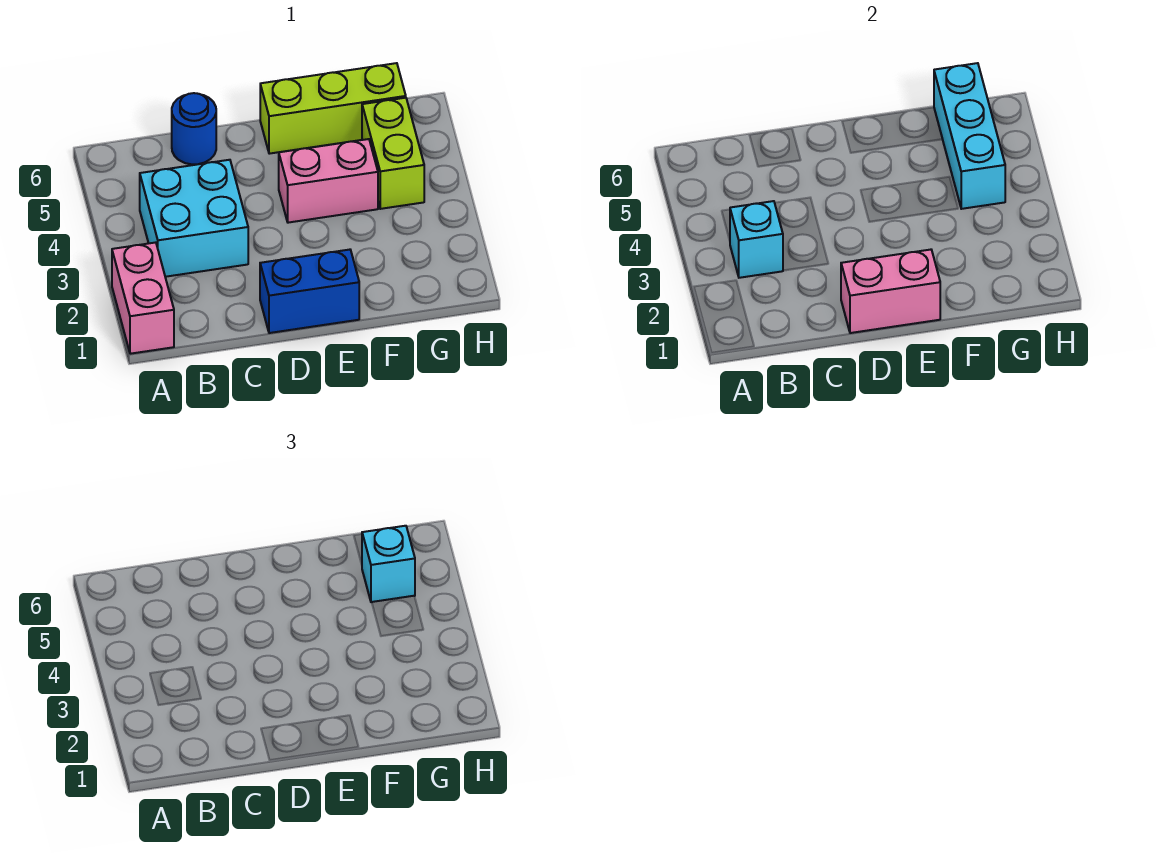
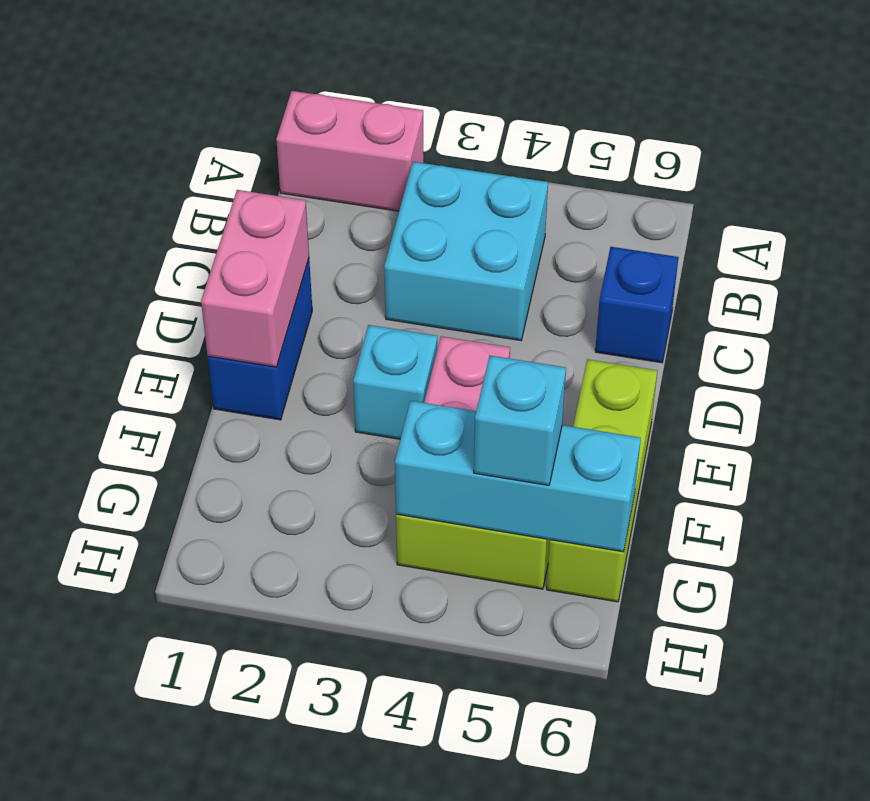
cyan brick B3 level 2 -> cyan brick E3 level 1
blue round brick C6 level 1 -> blue brick C6 level 1

